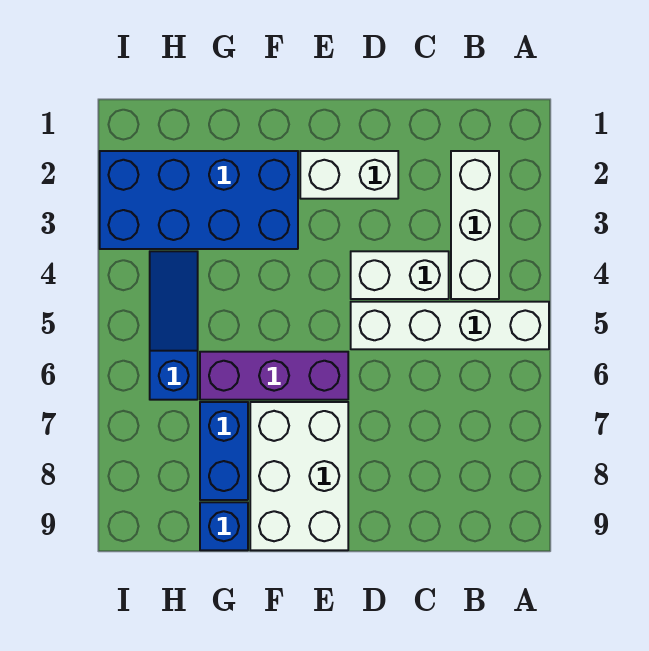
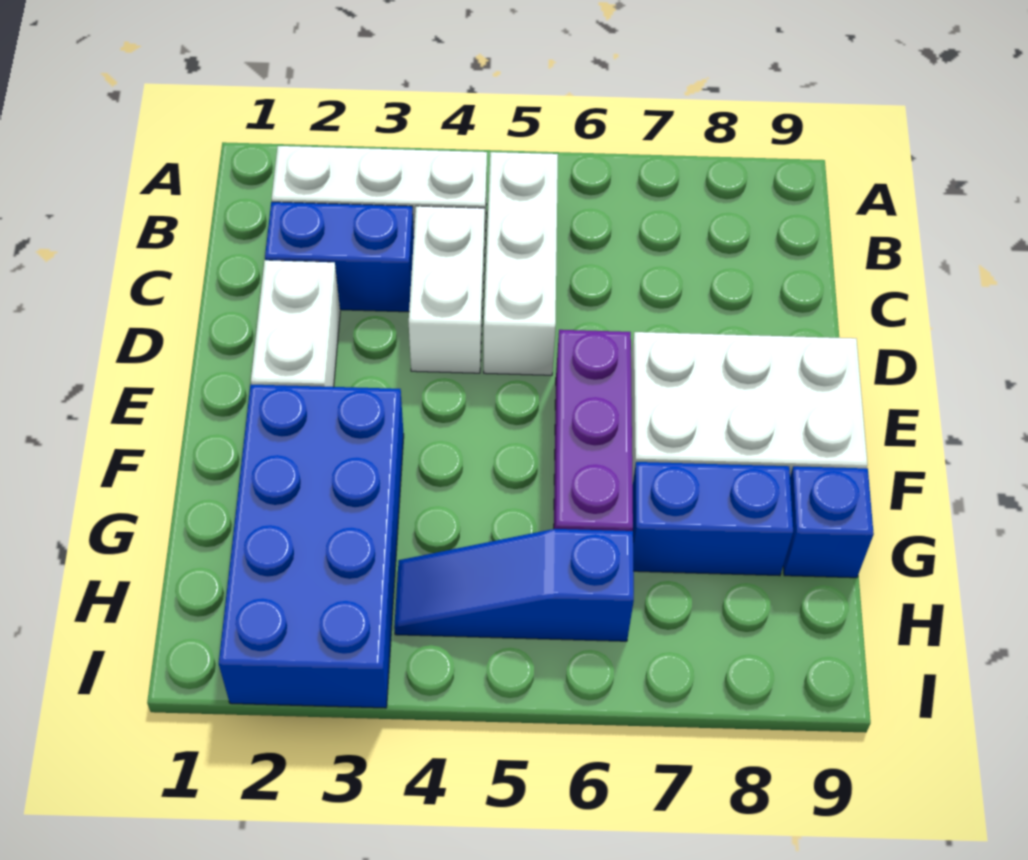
white brick A5:D5 level 1 -> white brick B5:D5 level 1
none -> blue brick C2:C3 level 1

